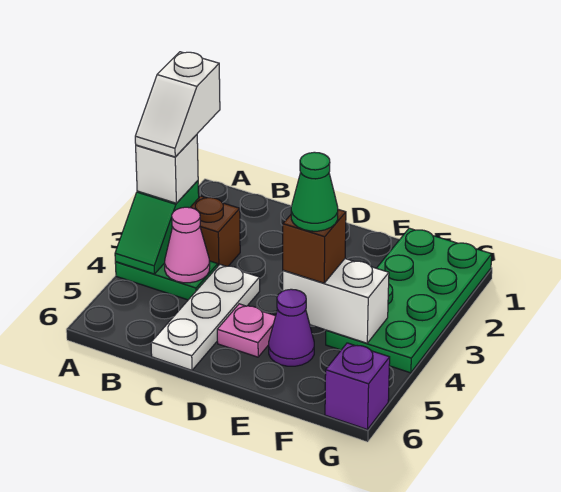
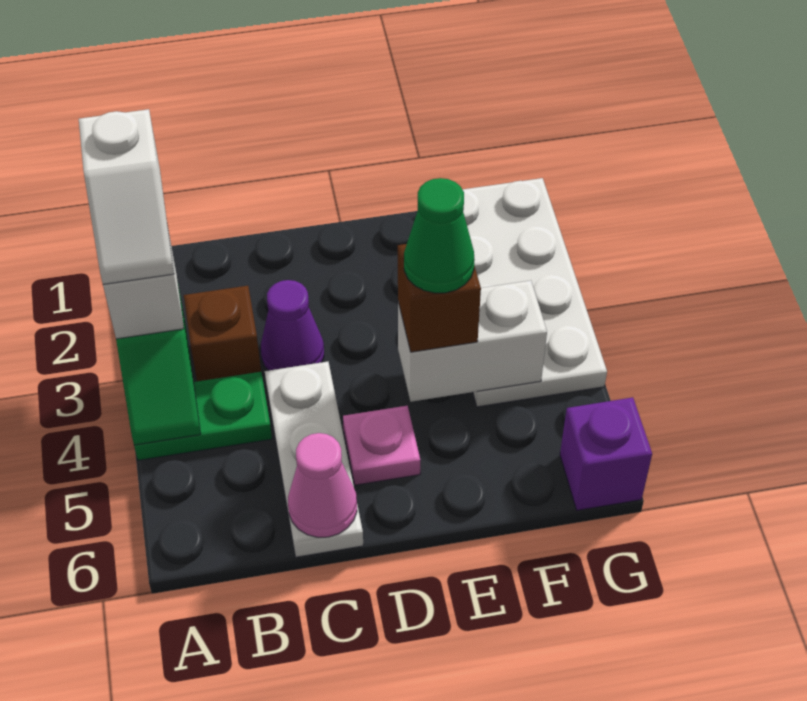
pink cone B4 level 2 -> pink cone C6 level 2
purple cone E5 level 1 -> purple cone C3 level 1
green plate F1:G4 level 1 -> white plate F1:G4 level 1

